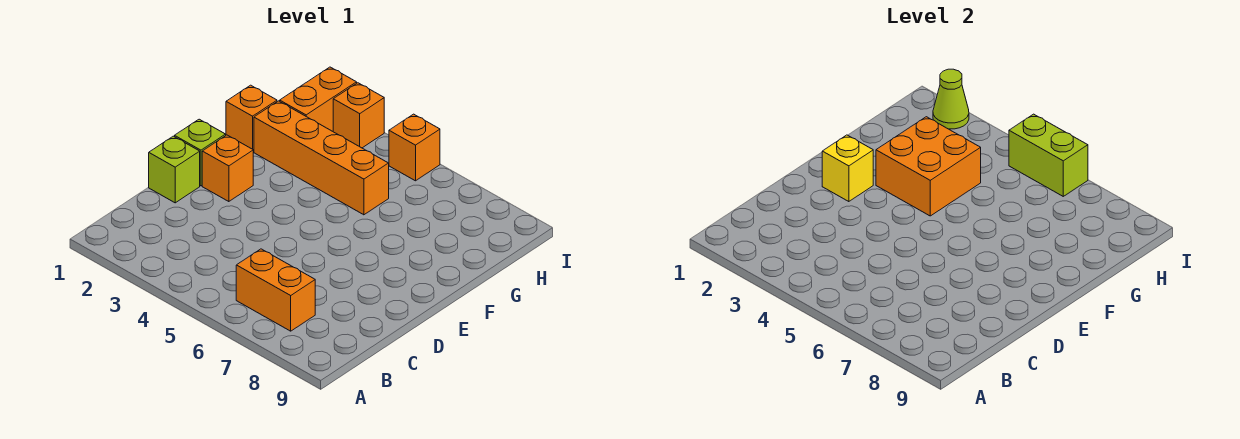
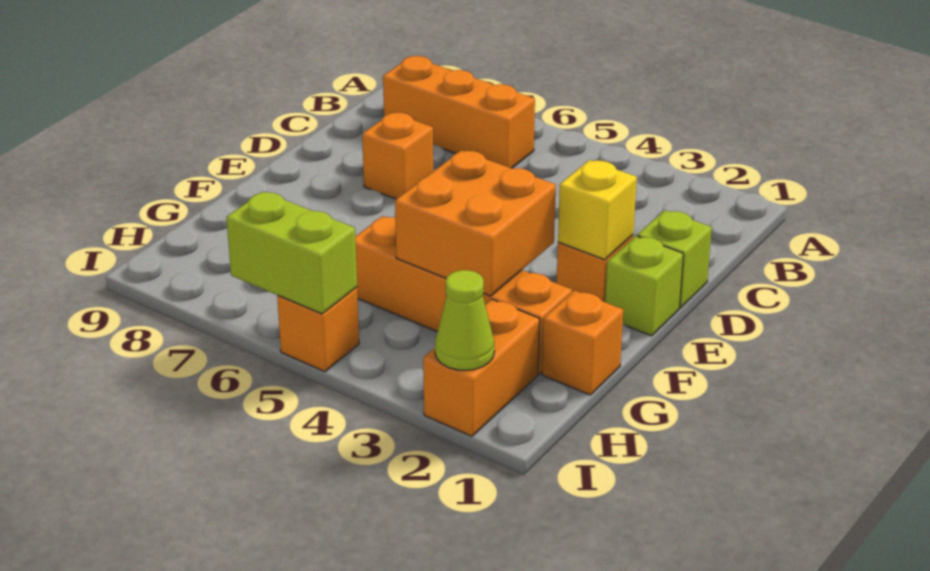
orange brick B6:B7 level 1 -> orange brick B6:B8 level 1
orange brick I3 level 1 -> orange brick D7 level 1

